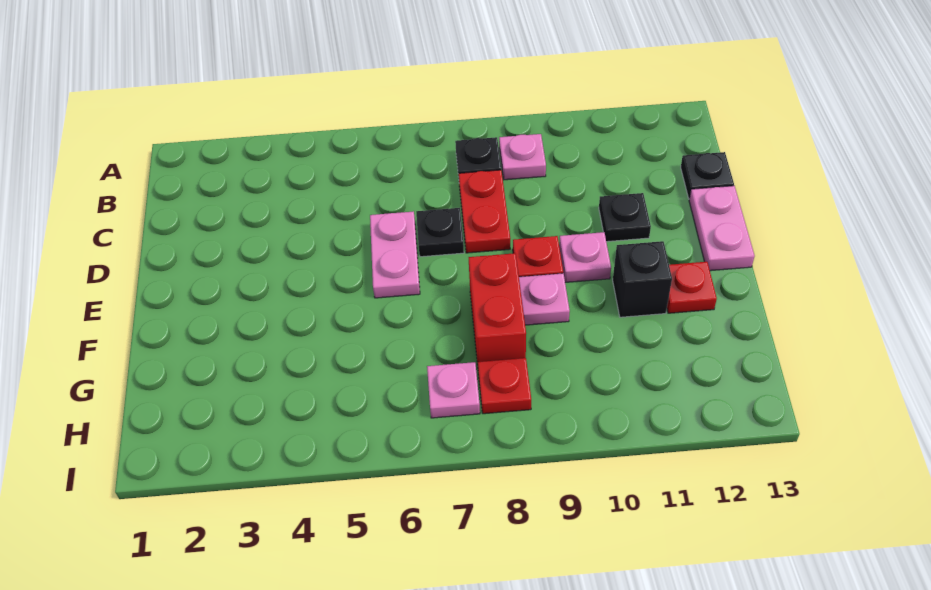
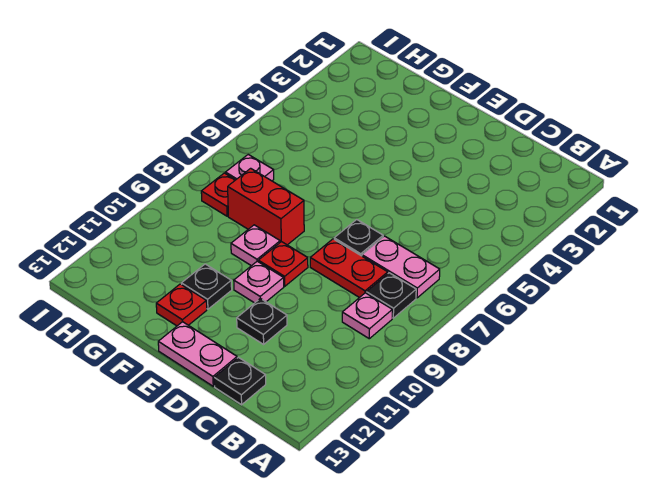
pink plate D6:E6 level 1 -> pink plate B7:C7 level 1
black brick F11 level 1 -> black plate F11 level 1

